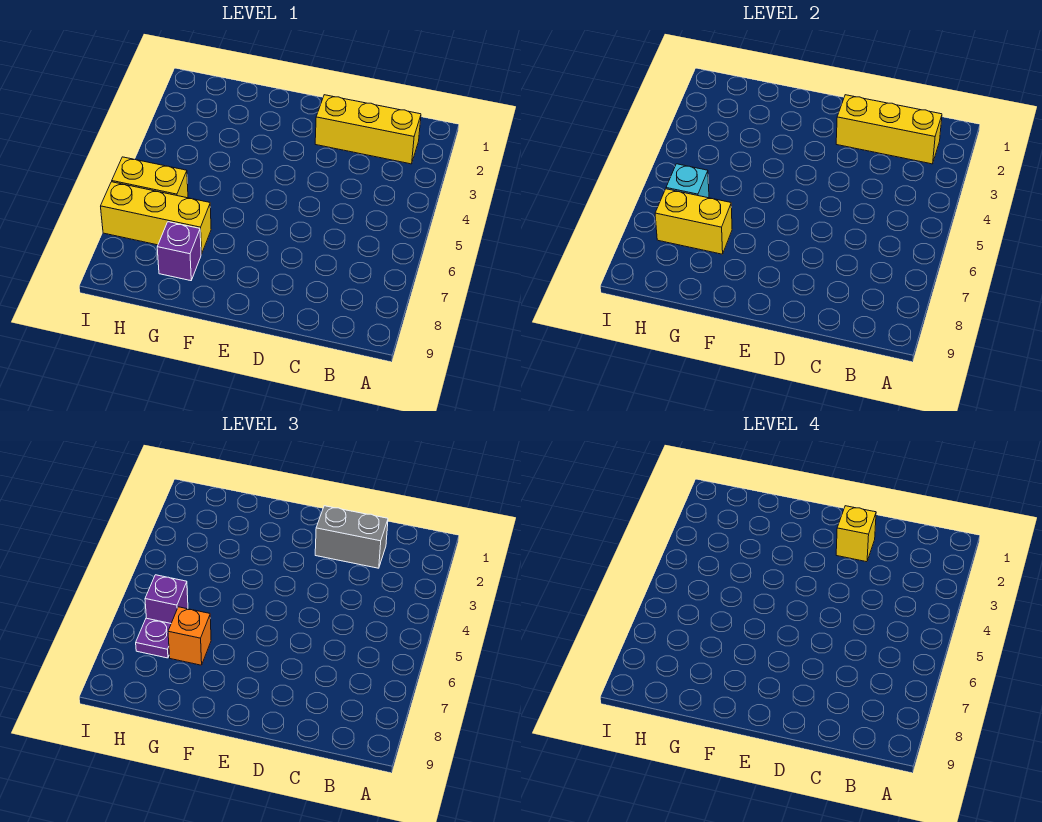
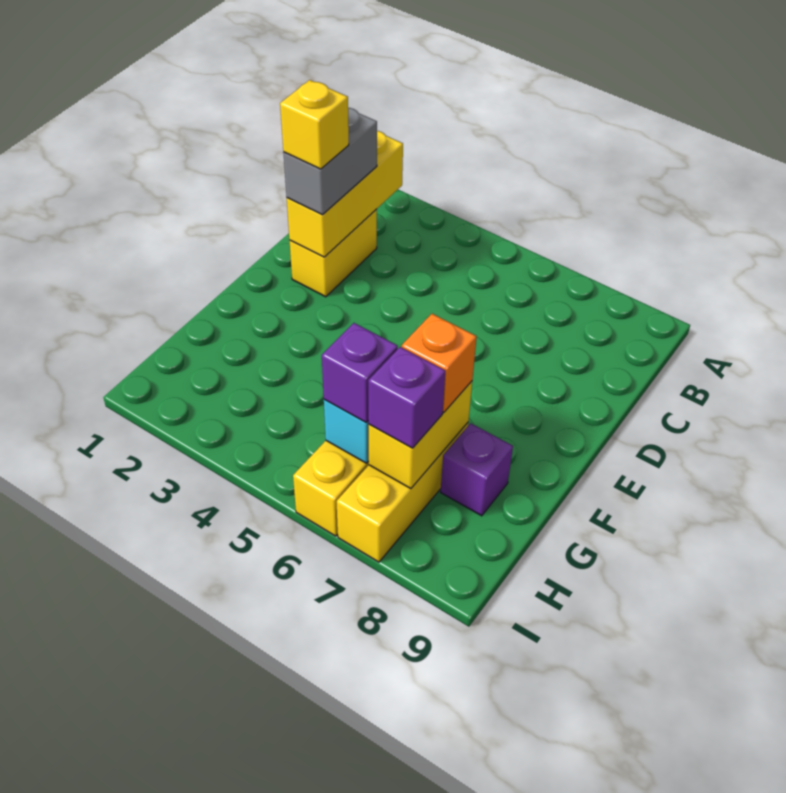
yellow brick B2:D2 level 1 -> yellow brick C2:D2 level 1
purple plate H7 level 3 -> purple brick H7 level 3

